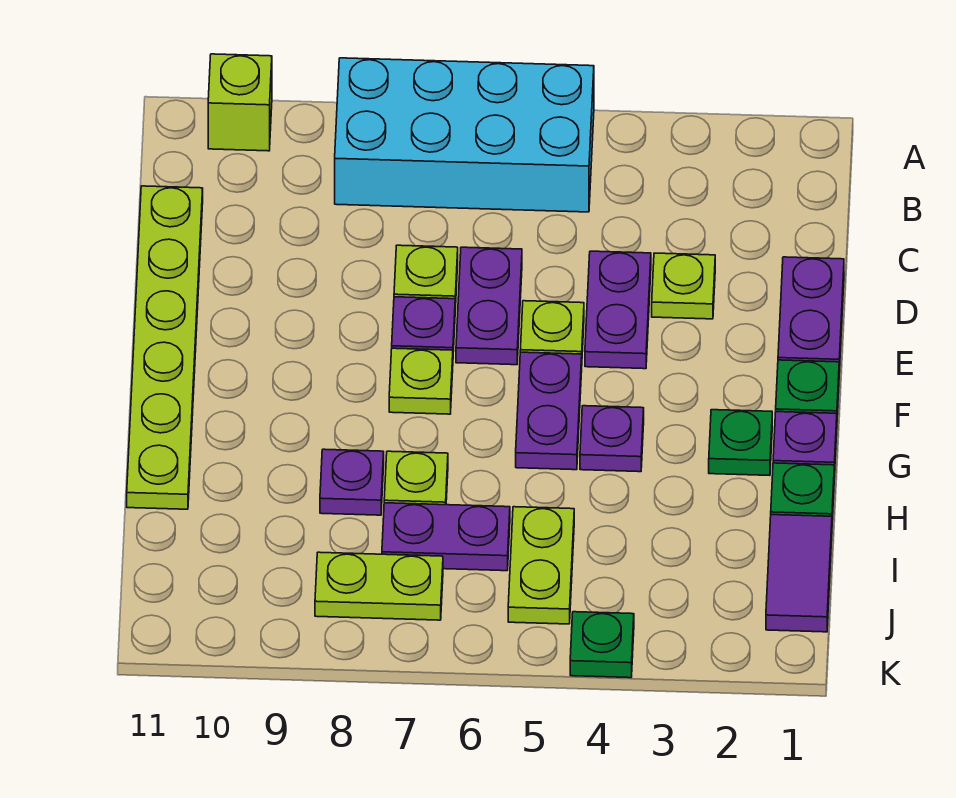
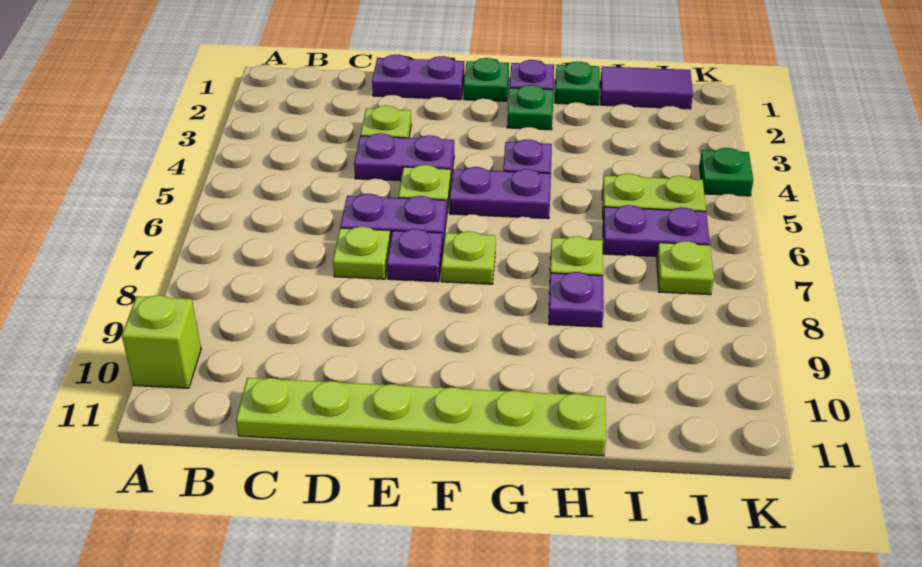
cyan brick A5:B8 level 1 -> none
purple plate I6:I7 level 1 -> purple plate I6:J6 level 1
lime plate J7:J8 level 1 -> lime plate J7 level 1

